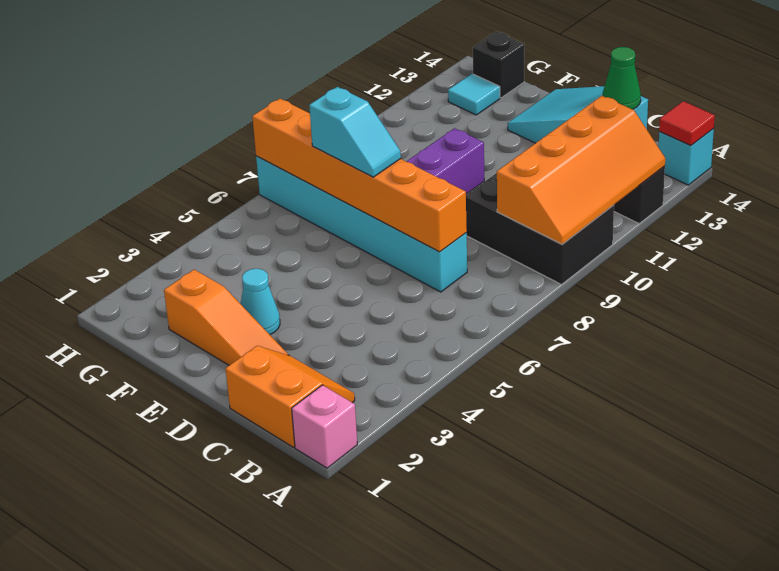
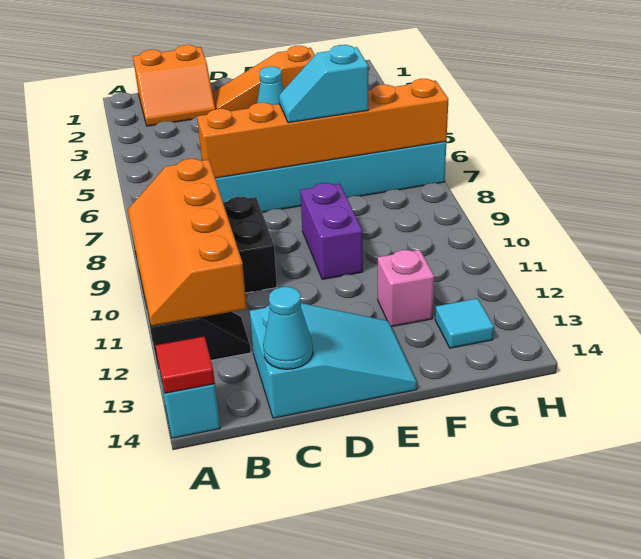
pink brick A1 level 1 -> pink brick F12 level 1
green cone C14 level 2 -> cyan cone C14 level 2
black brick G14 level 1 -> none

